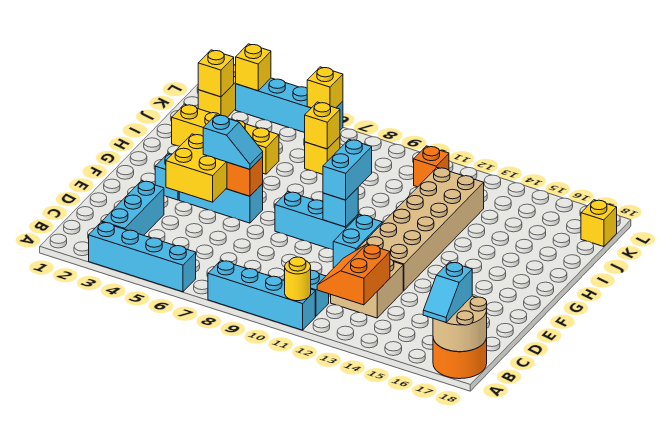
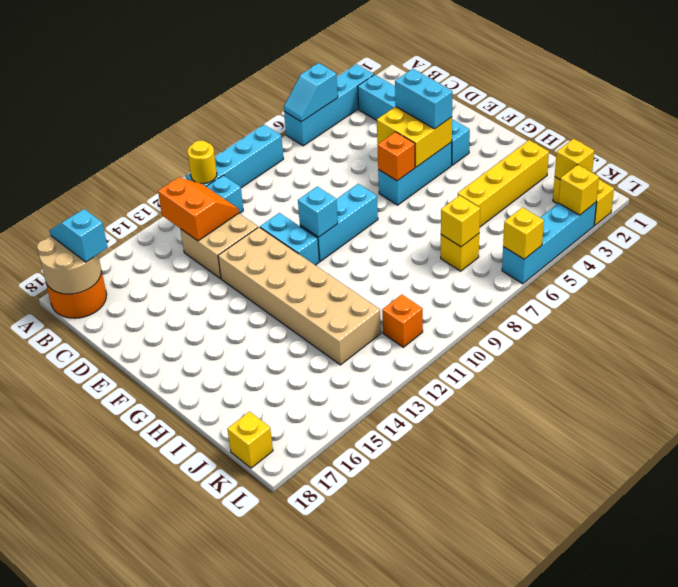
cyan slope F5:F6 level 3 top 5 -> cyan slope A5:A6 level 2 top 5
cyan brick F10:G10 level 3 -> cyan brick E4:F4 level 3

